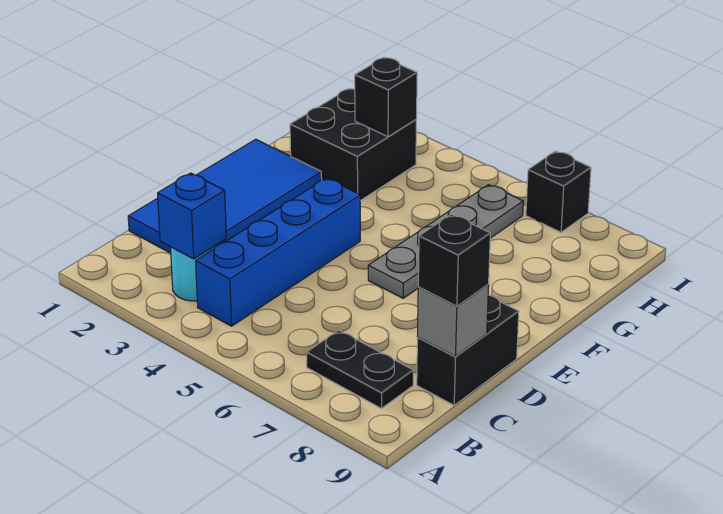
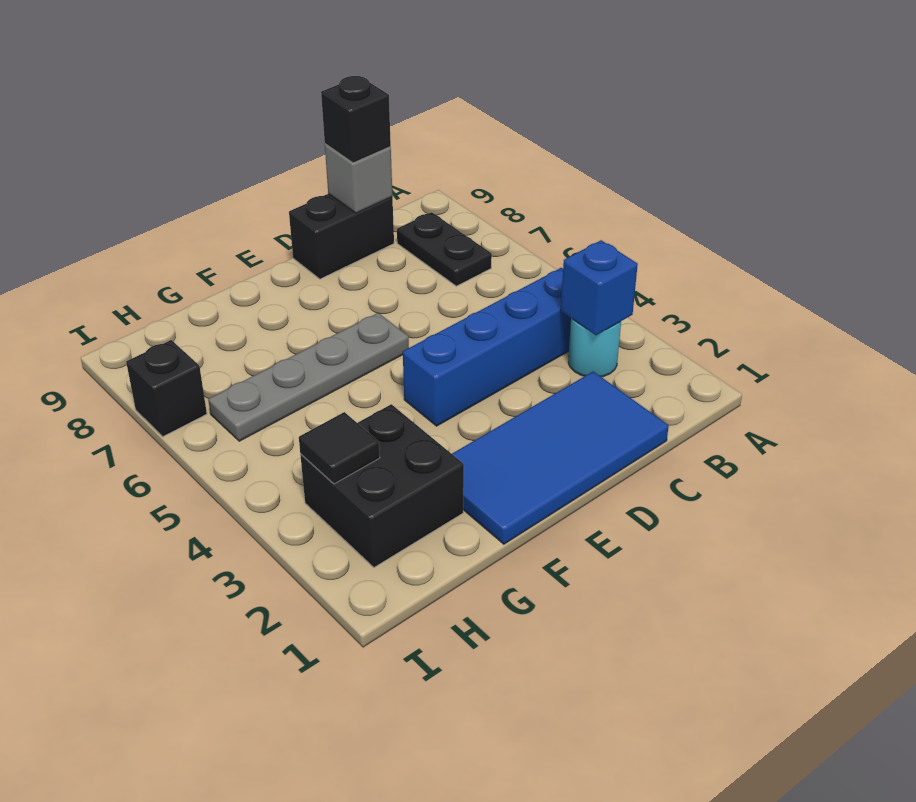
black brick H3 level 2 -> black tile H3 level 2

